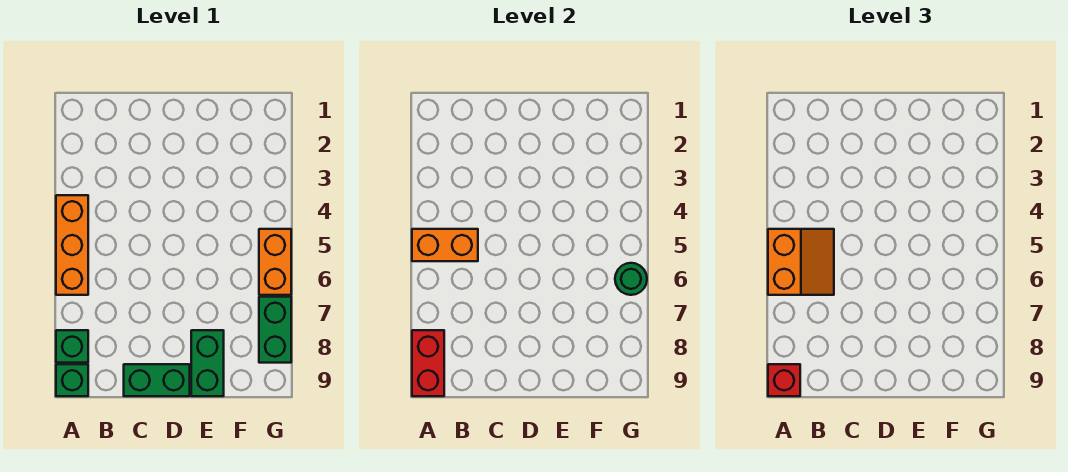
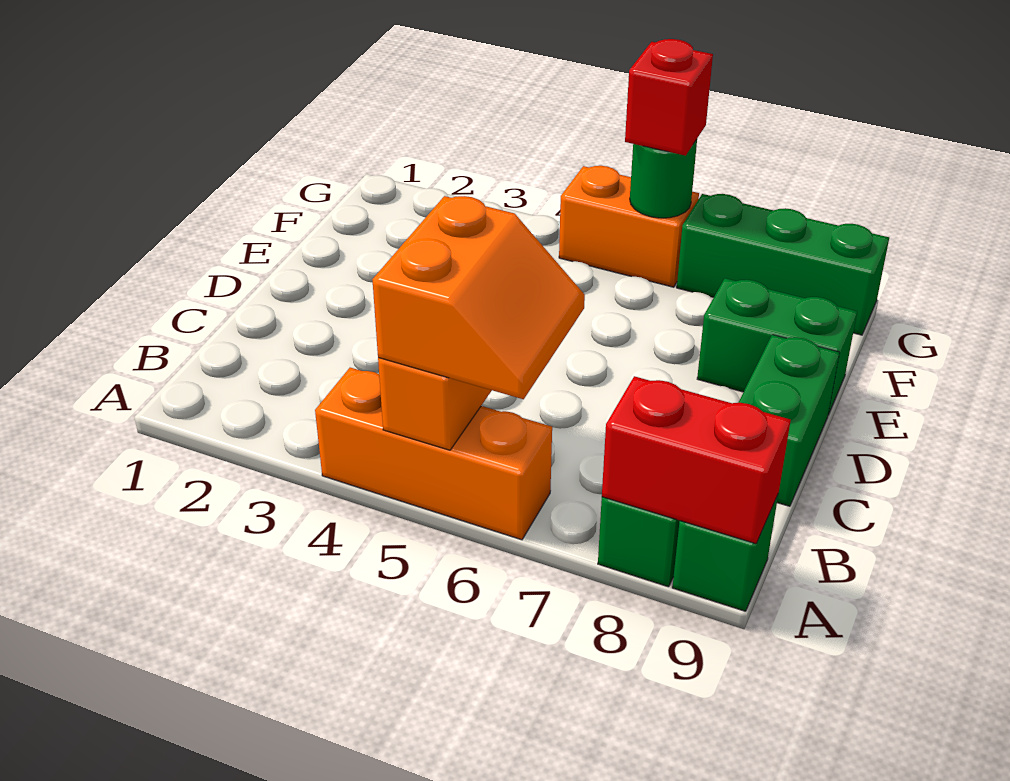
orange slope A5:B6 level 3 top A -> orange slope A5:B6 level 3 top 5
red brick A9 level 3 -> red brick G6 level 3
green brick G7:G8 level 1 -> green brick G7:G9 level 1

